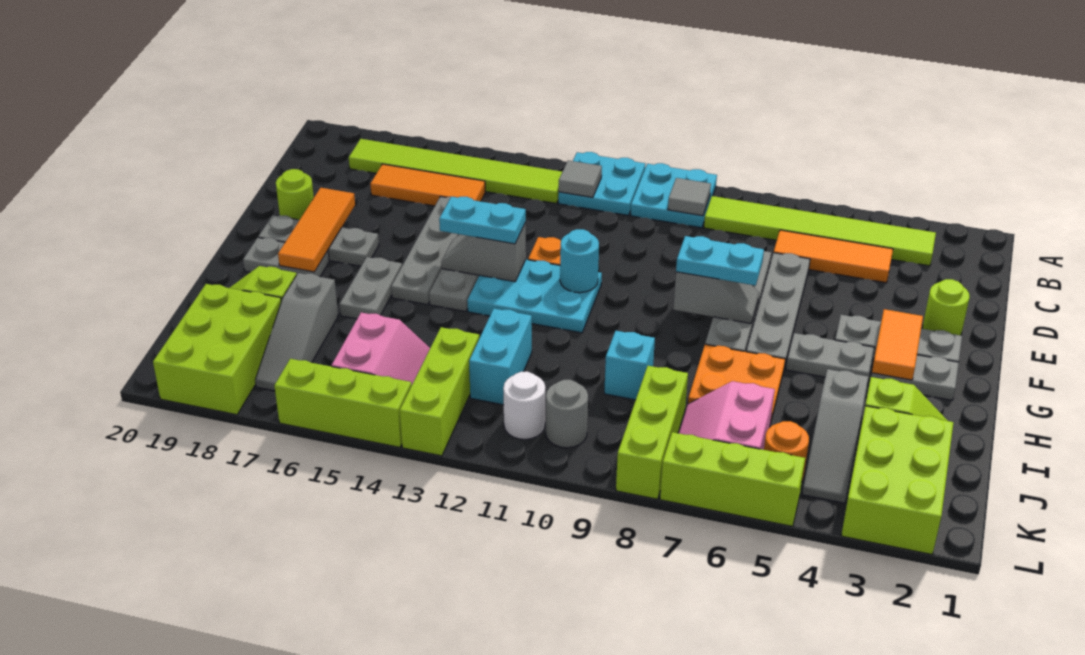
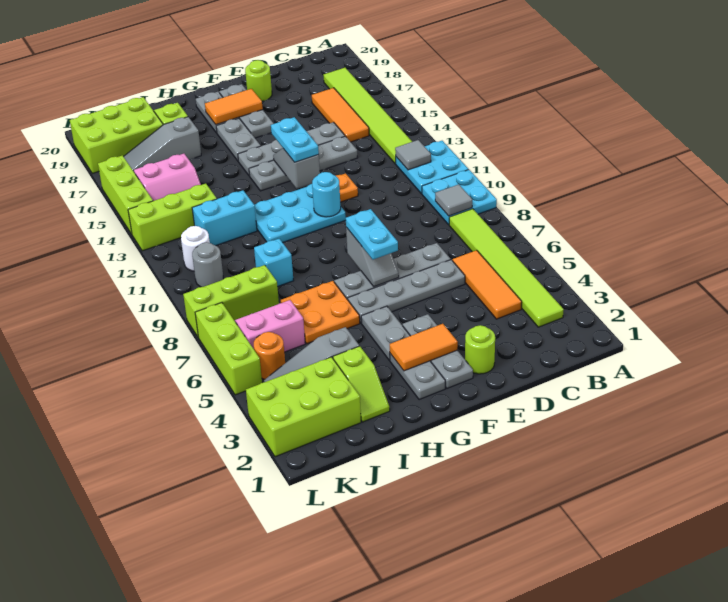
orange tile E18:G18 level 2 -> orange tile F18:G18 level 2
cyan plate F11:G13 level 1 -> cyan plate F11:H12 level 1
grey plate G16:H16 level 1 -> grey plate G16:G17 level 1

